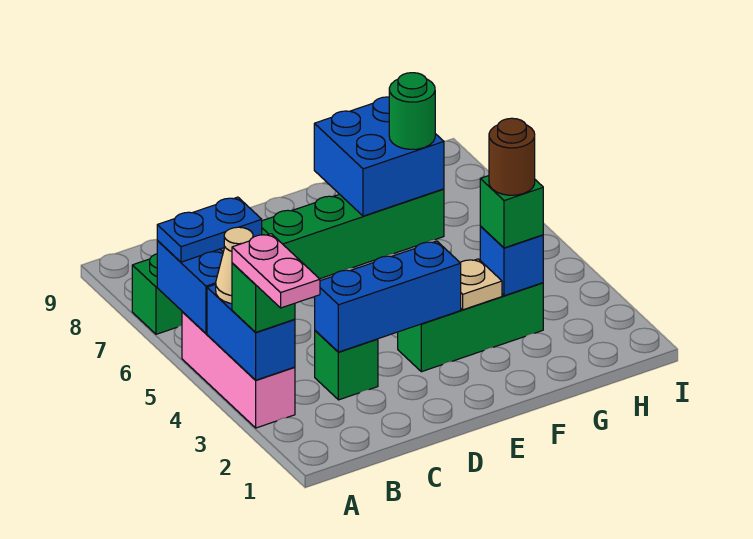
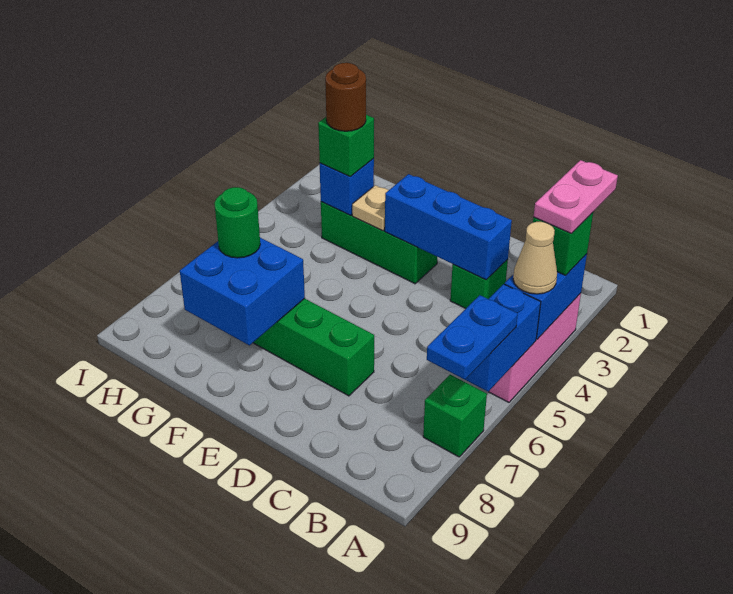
blue plate A6:B6 level 3 -> blue plate A6:A7 level 3

